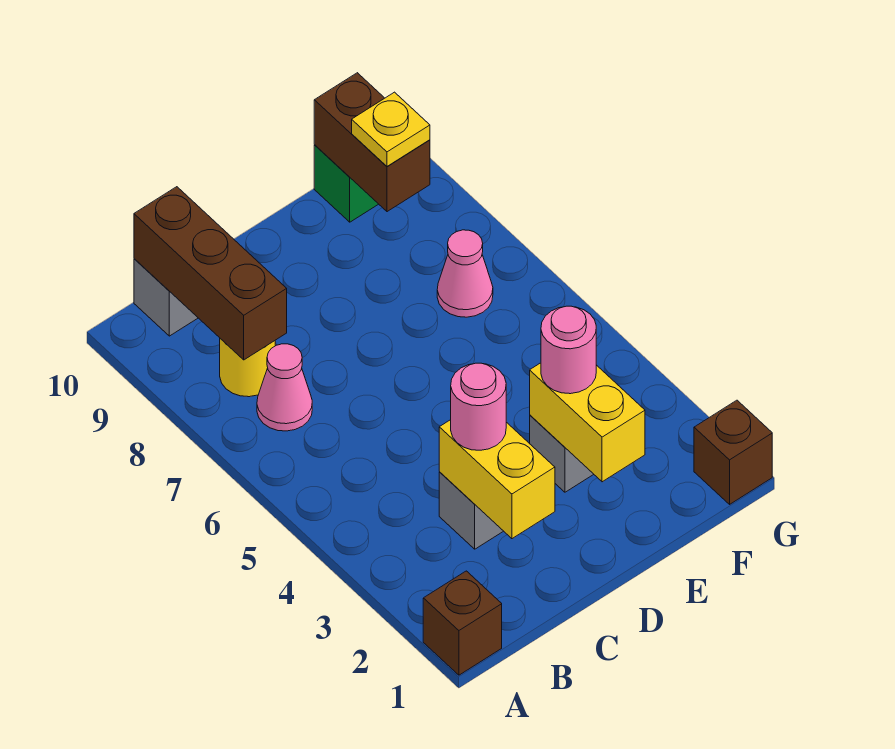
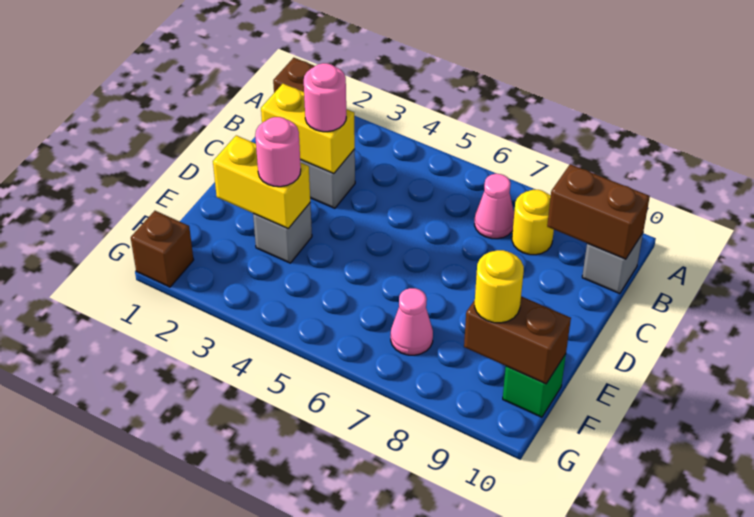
brown brick B8:B10 level 2 -> brown brick B9:B10 level 2
yellow plate F9 level 3 -> yellow round brick F9 level 3

